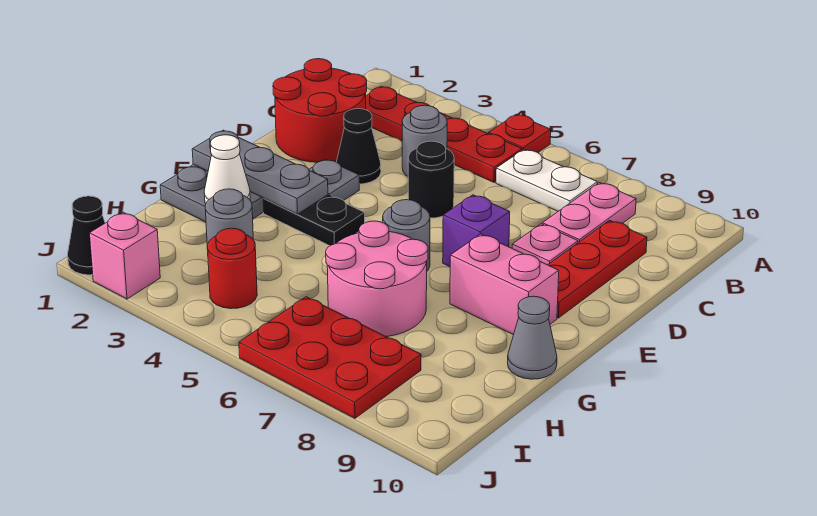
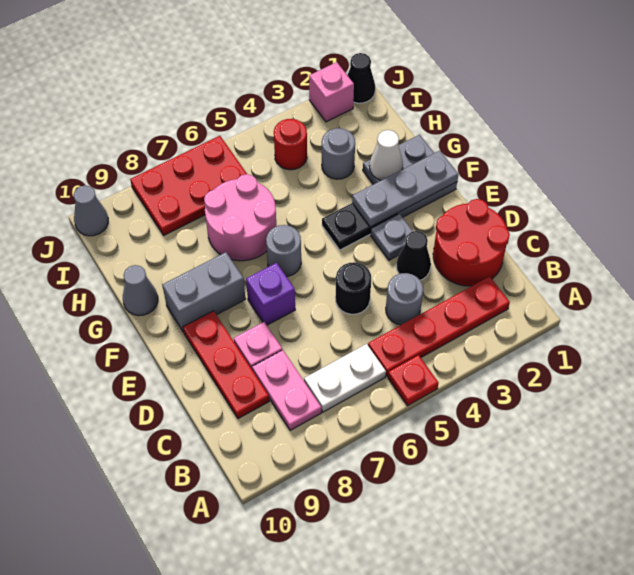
pink brick F8:F9 level 1 -> grey brick F8:F9 level 1
none -> grey cone J10 level 1

